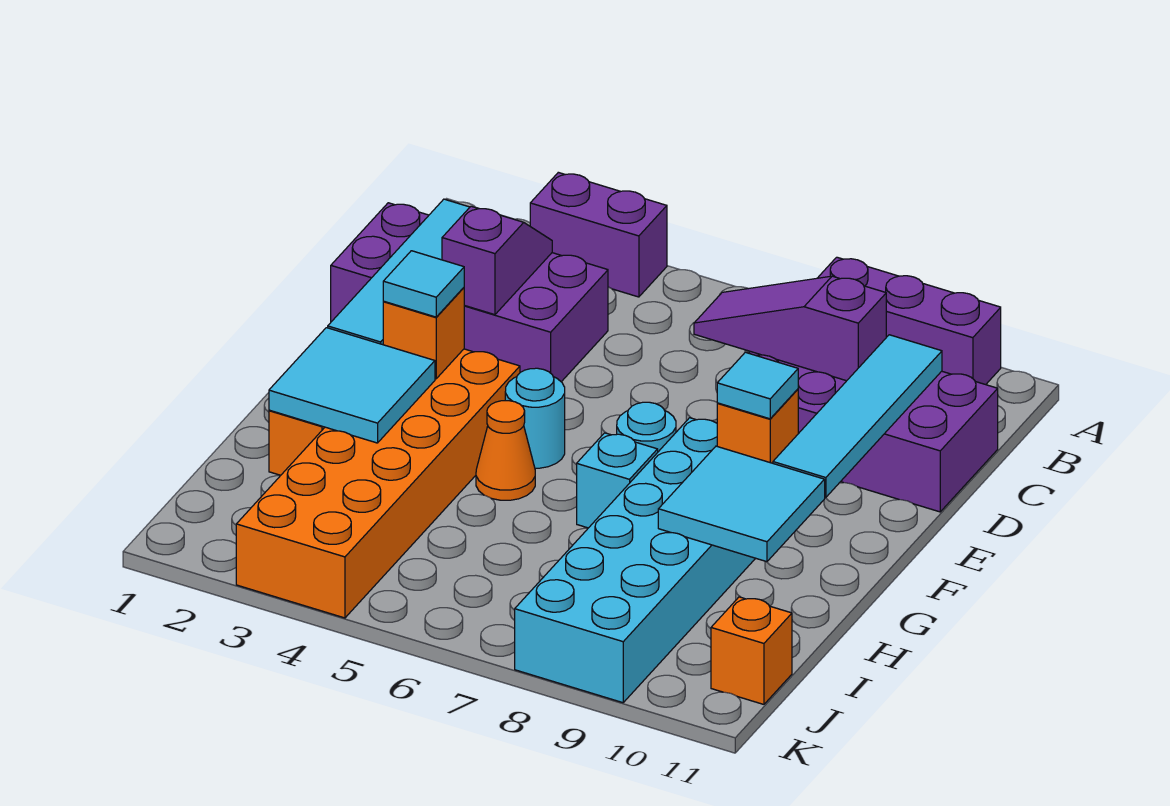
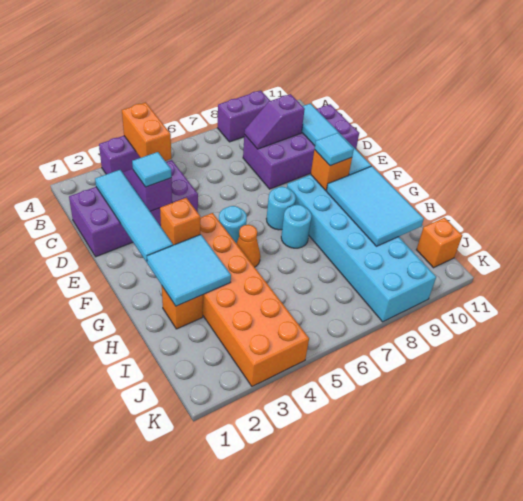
none -> orange brick A4:B4 level 2
purple brick A8:A10 level 1 -> purple brick A8:A9 level 1
purple slope C7:C9 level 2 top 9 -> purple slope C8:C9 level 2 top 9
cyan tile F3 level 3 -> cyan tile D3 level 3
cyan brick G7 level 1 -> cyan round brick G7 level 1
cyan tile G9:H10 level 2 -> cyan tile G9:I10 level 2

